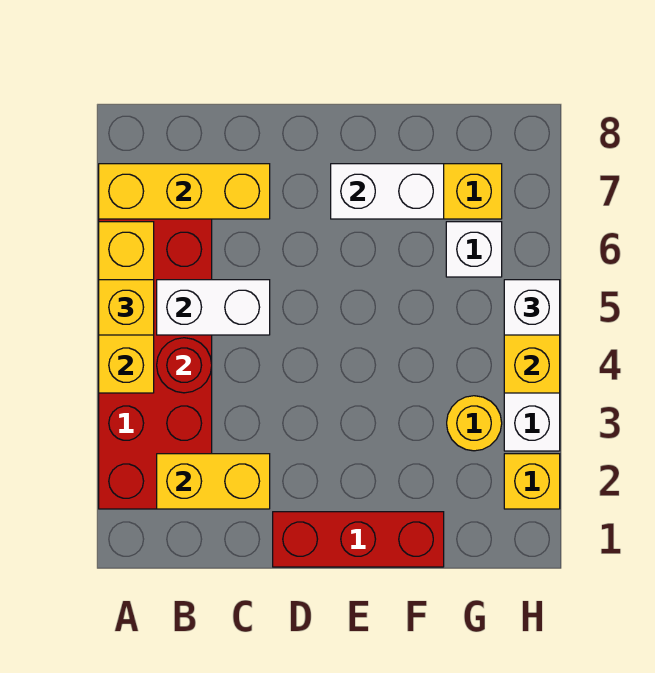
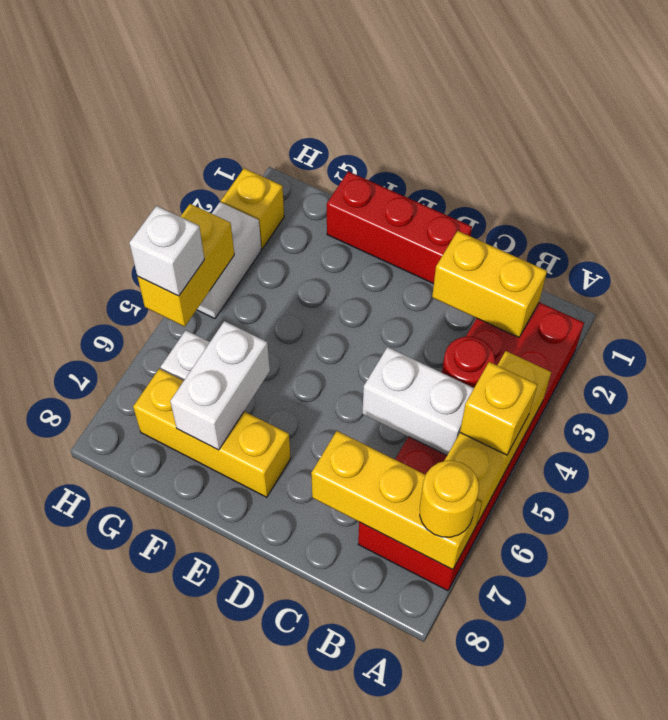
white brick E7:F7 level 2 -> white brick F6:F7 level 2
yellow round brick G3 level 1 -> yellow round brick A7 level 3

